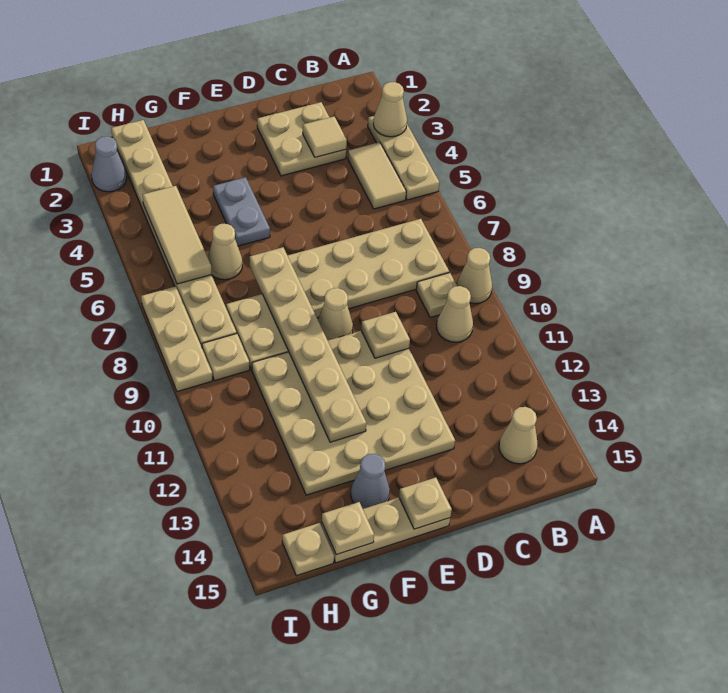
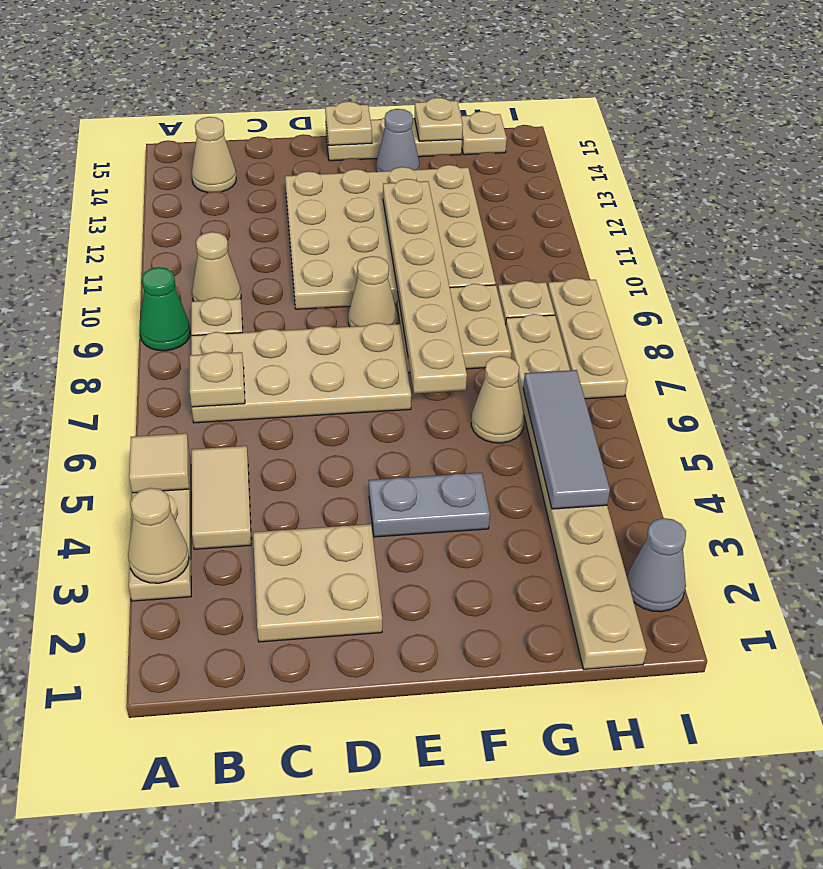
tan cone A9 level 1 -> green cone A9 level 1
tan tile C3 level 2 -> tan tile A5 level 2
tan plate D10 level 2 -> tan plate B7 level 2
grey plate F4:F5 level 1 -> grey plate E4:F4 level 1
tan tile H4:H6 level 2 -> grey tile H4:H6 level 2

